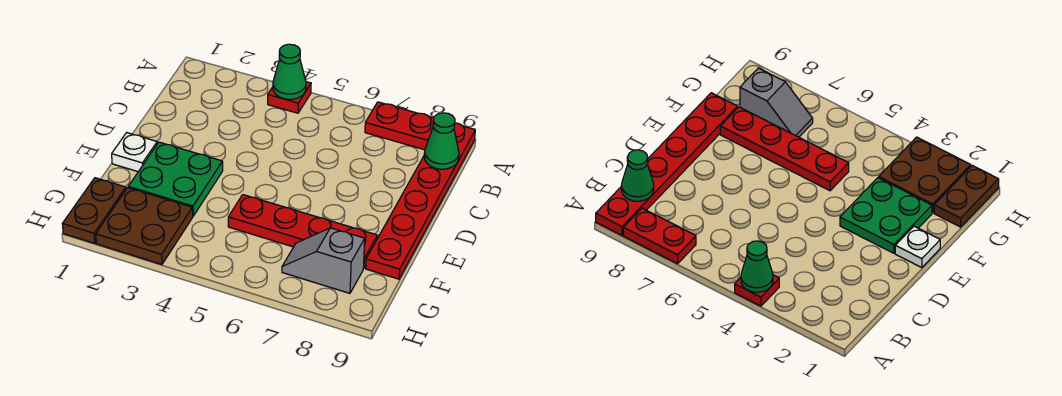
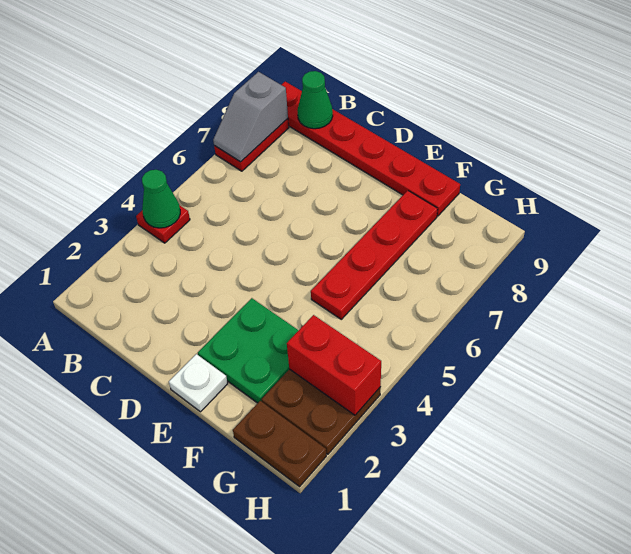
none -> red brick G3:H3 level 2
grey slope G7:G8 level 1 top 8 -> grey slope A7:A8 level 2 top 8

